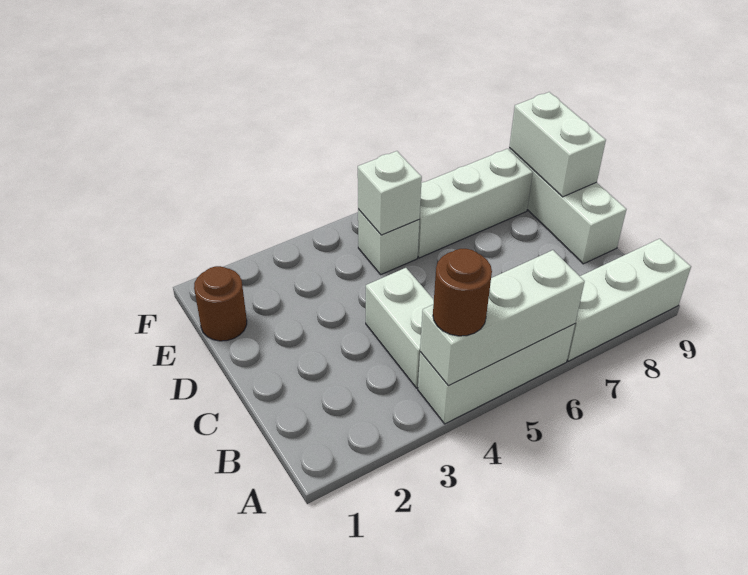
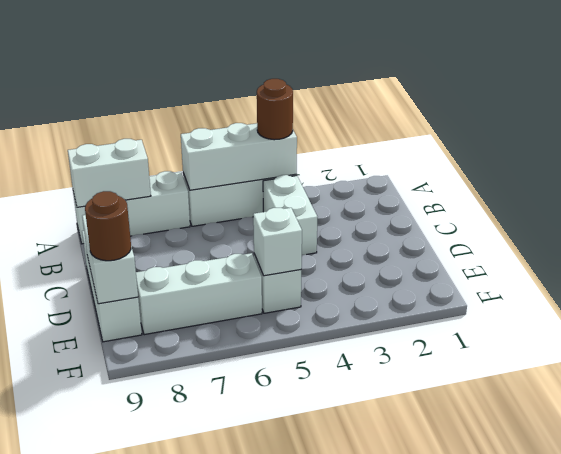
none -> white brick A8:A9 level 2
brown round brick E1 level 1 -> brown round brick E9 level 3

